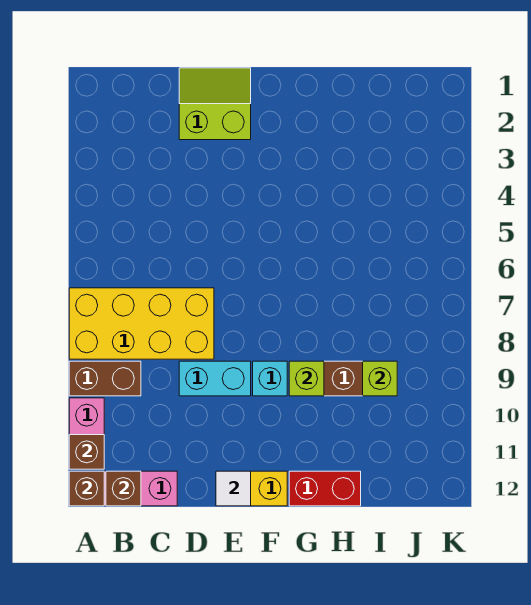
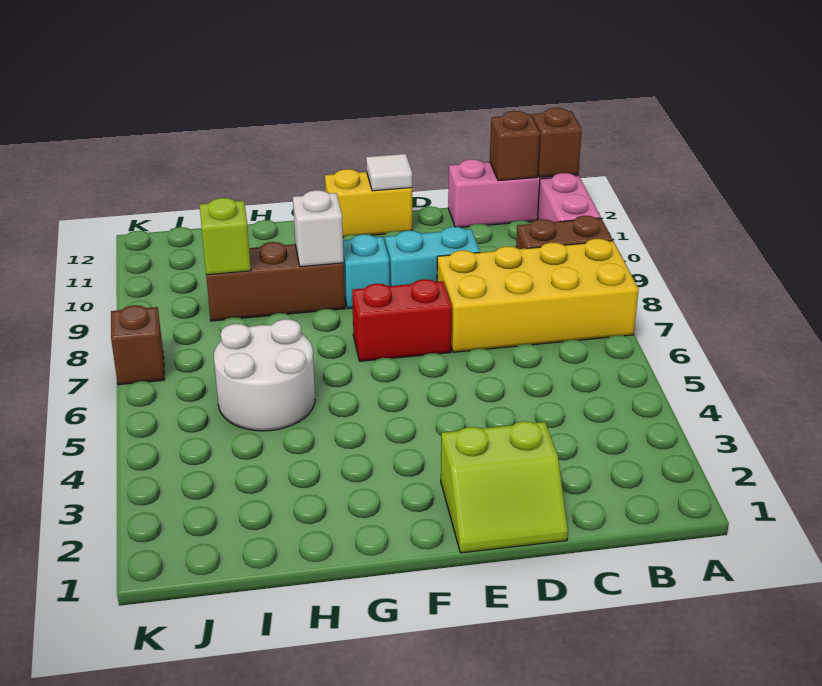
brown brick A11 level 2 -> brown brick K7 level 1
lime brick G9 level 2 -> white brick G9 level 2
red brick G12:H12 level 1 -> red brick E7:F7 level 1
none -> white round brick H5:I6 level 1

